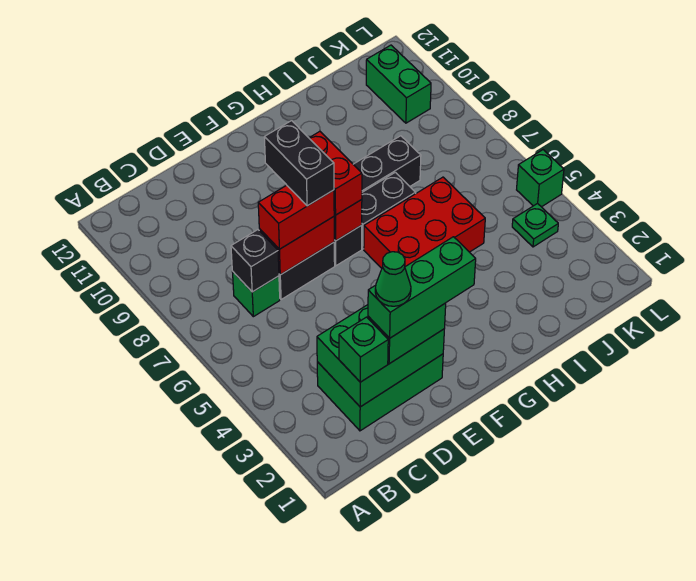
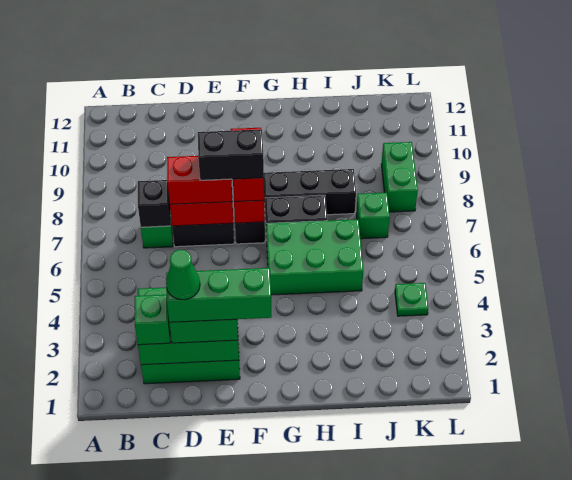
black brick E7:E8 level 4 -> black brick E7:F7 level 4
red brick G5:I6 level 1 -> green brick G5:I6 level 1
green brick K10:K11 level 1 -> green brick K8:K9 level 1
green brick L5 level 1 -> green brick J7 level 1

